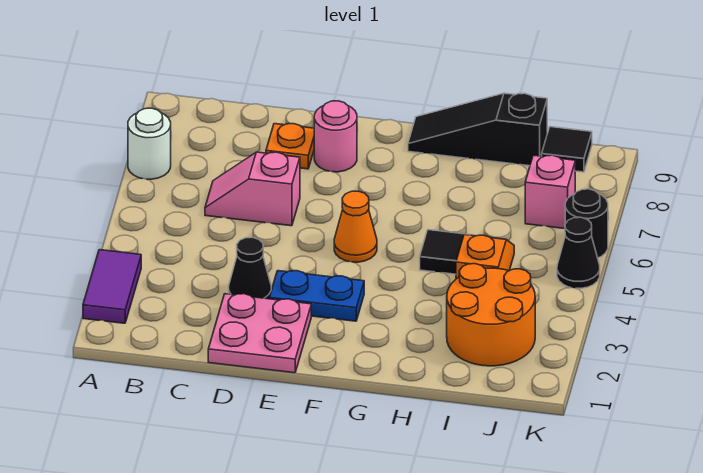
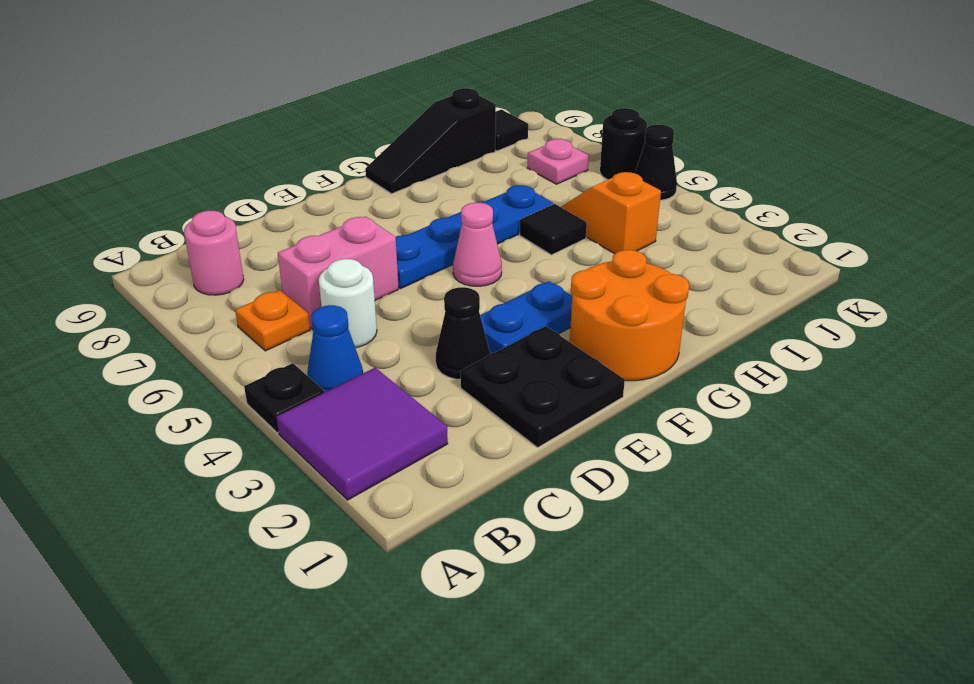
purple tile A2:A3 level 1 -> purple tile A2:B3 level 1
none -> black plate A4 level 1
white round brick A7 level 1 -> white round brick C5 level 1
none -> blue cone B4 level 1
pink slope C6:D6 level 1 top D -> pink brick C6:D6 level 1
pink plate D1:E2 level 1 -> black plate D1:E2 level 1
orange plate D8 level 1 -> orange plate B6 level 1
none -> blue plate E6:H6 level 1
pink round brick E8 level 1 -> pink round brick B8 level 1
orange cone F5 level 1 -> pink cone F5 level 1
orange round brick I2:J3 level 1 -> orange round brick F1:G2 level 1
pink brick J7 level 1 -> pink plate J7 level 1

